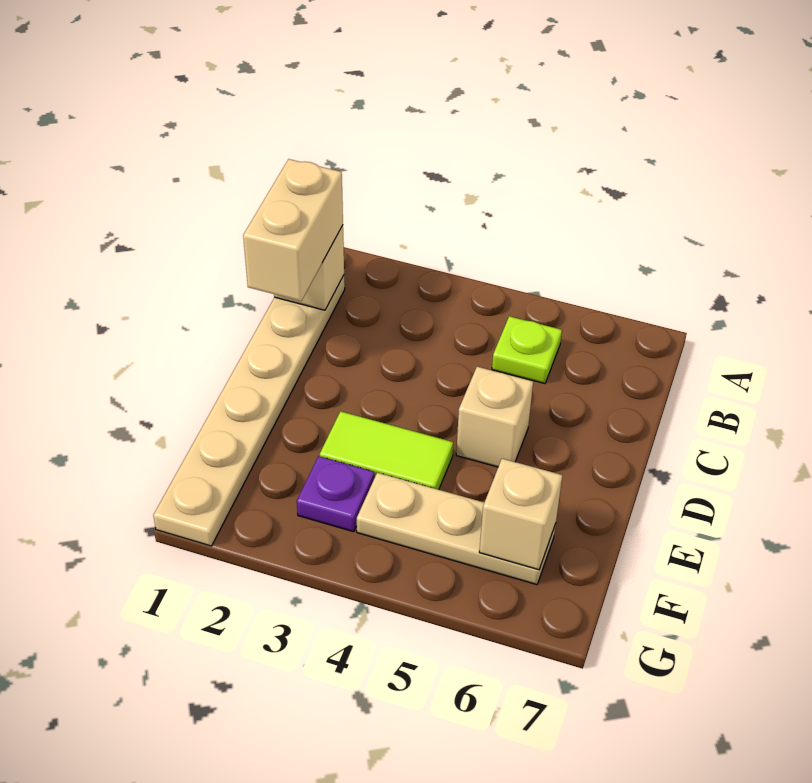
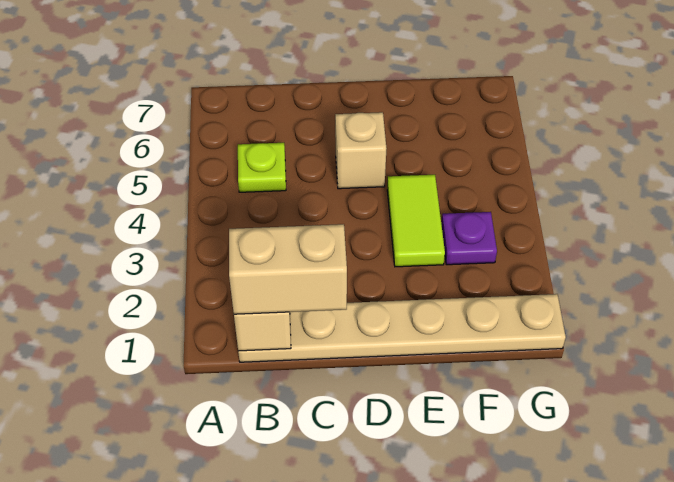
tan plate F4:F6 level 1 -> none
tan brick F6 level 2 -> none

